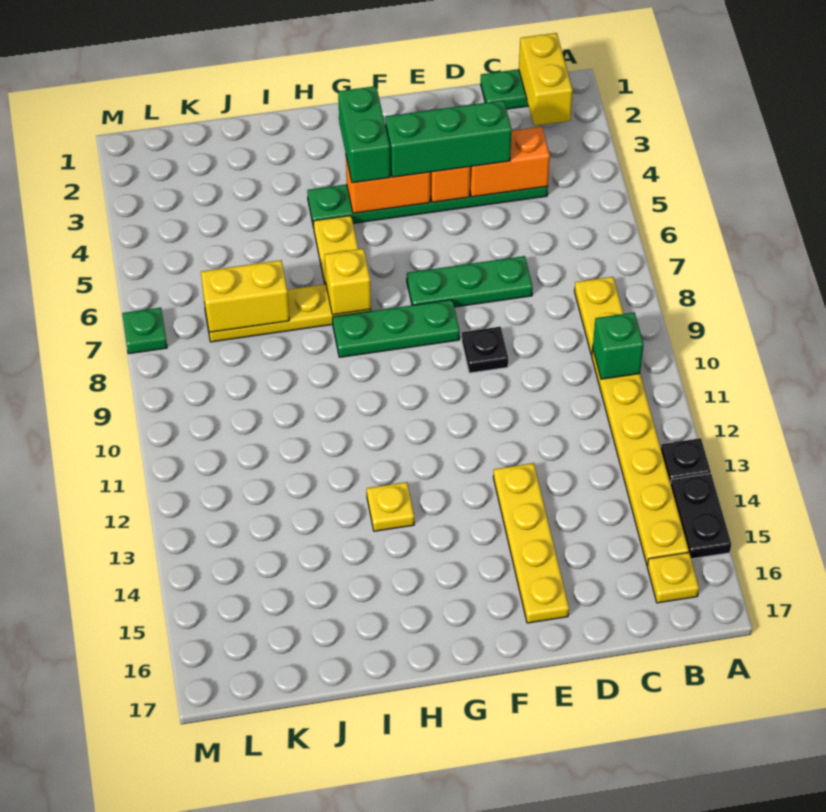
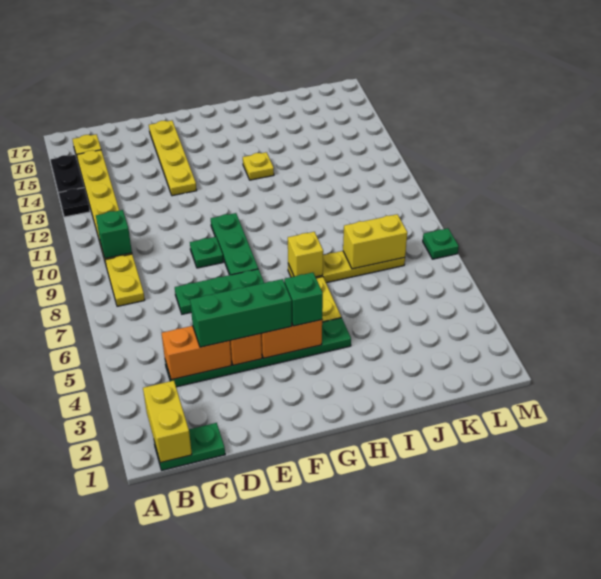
black plate E9 level 1 -> green plate E9 level 1
green plate F8:H8 level 1 -> green plate F8:F10 level 1
green brick G3:G4 level 3 -> green brick G4 level 3

